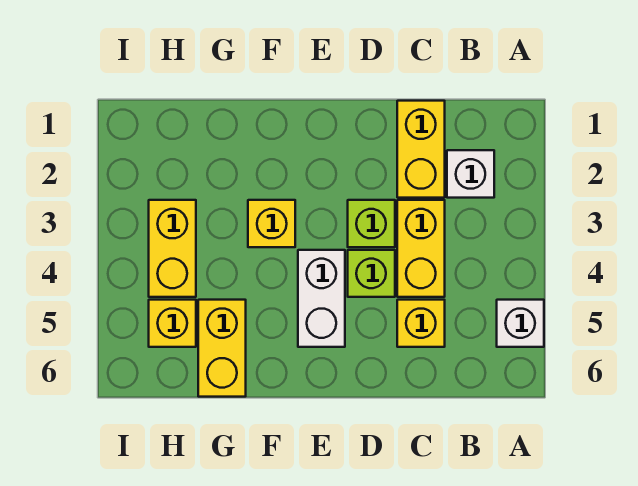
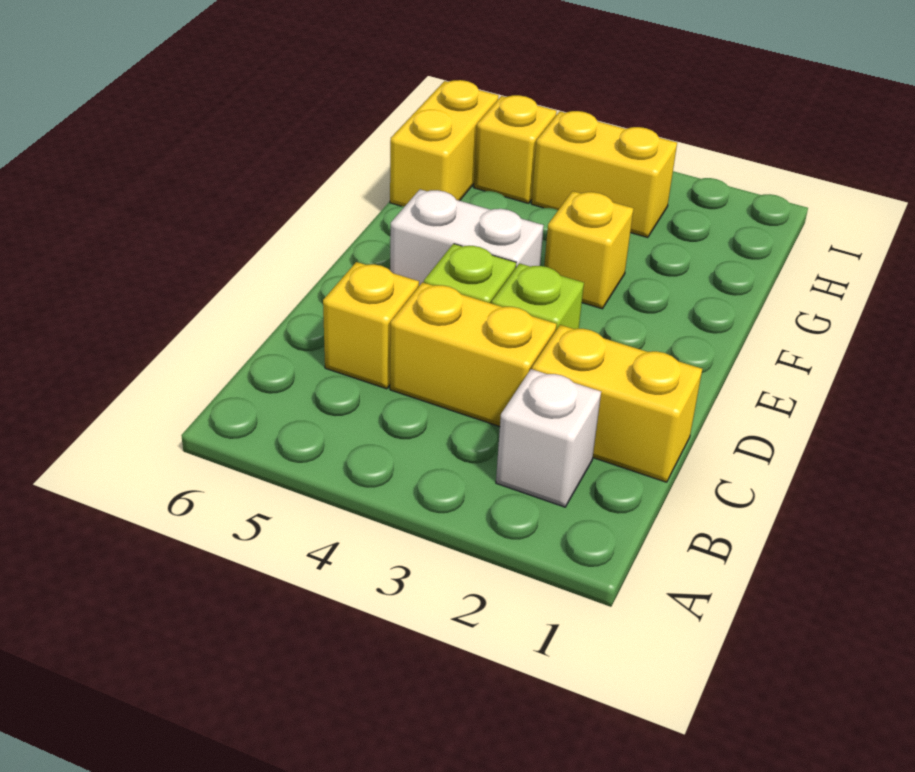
white brick A5 level 1 -> none
yellow brick G5:G6 level 1 -> yellow brick G6:H6 level 1

